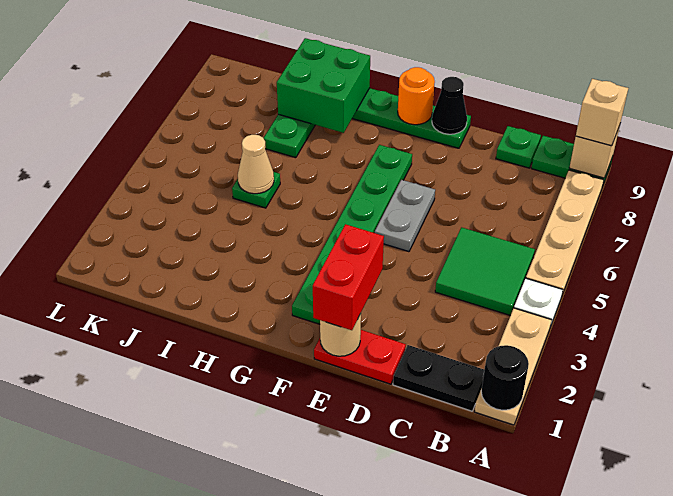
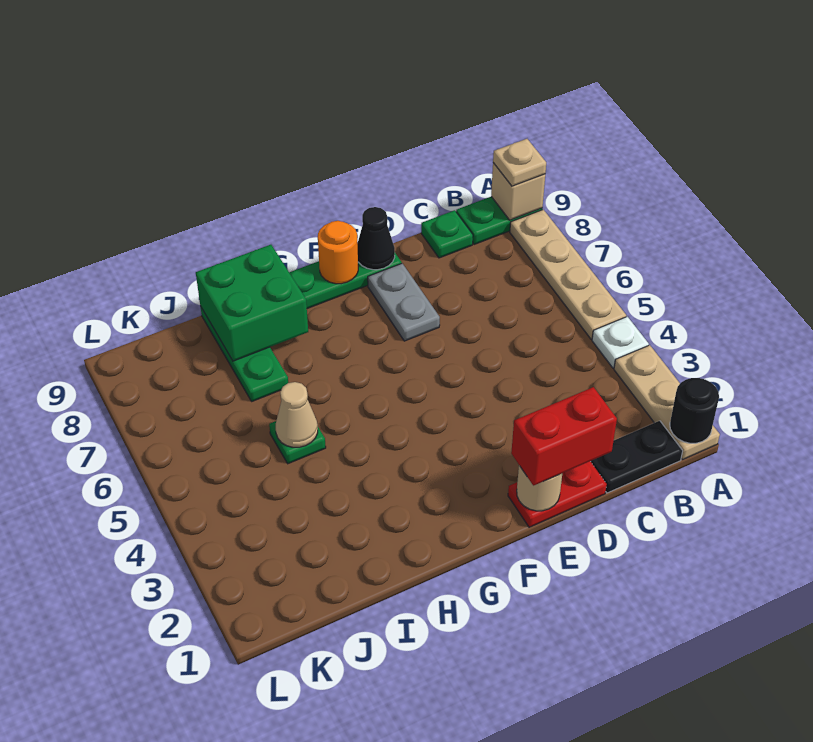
tan brick A9 level 3 -> tan plate A9 level 3
green tile B4:C5 level 1 -> none
red brick E1:E2 level 3 -> red brick D1:E1 level 3
grey plate E5:E6 level 1 -> grey plate E7:E8 level 1
green plate F2:F7 level 1 -> none

